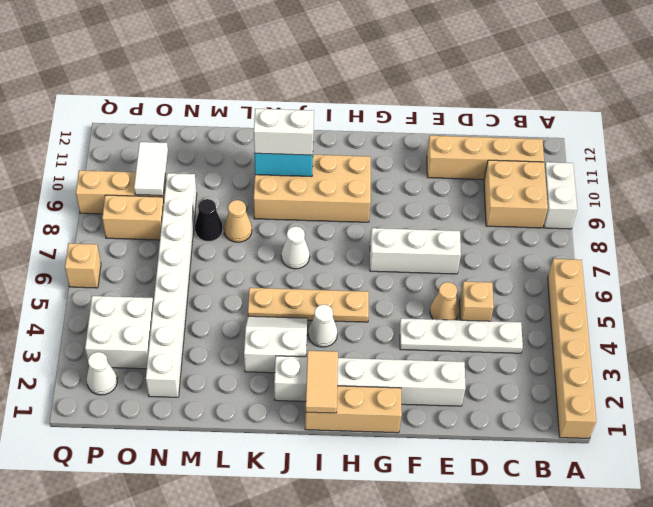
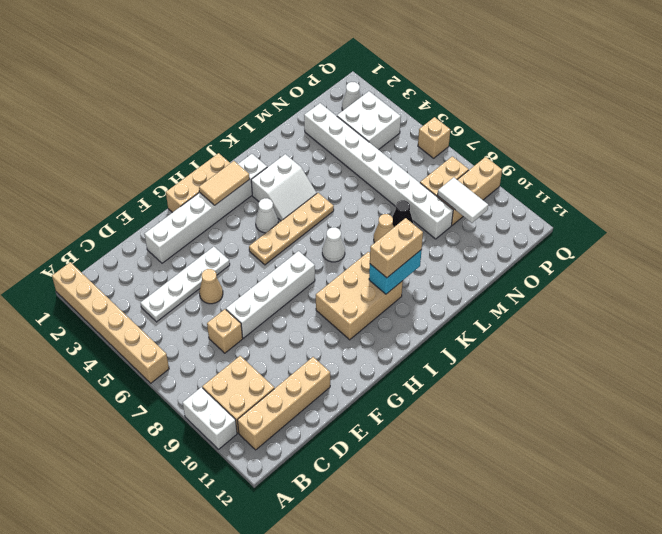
tan brick D5 level 1 -> tan brick D7 level 1
white brick E7:G7 level 1 -> white brick E7:H7 level 1
tan brick H9:K10 level 1 -> tan brick H9:J10 level 1
tan tile I1:I2 level 2 -> tan tile H2:I2 level 2
white brick J10:K10 level 3 -> tan brick J10:K10 level 3

